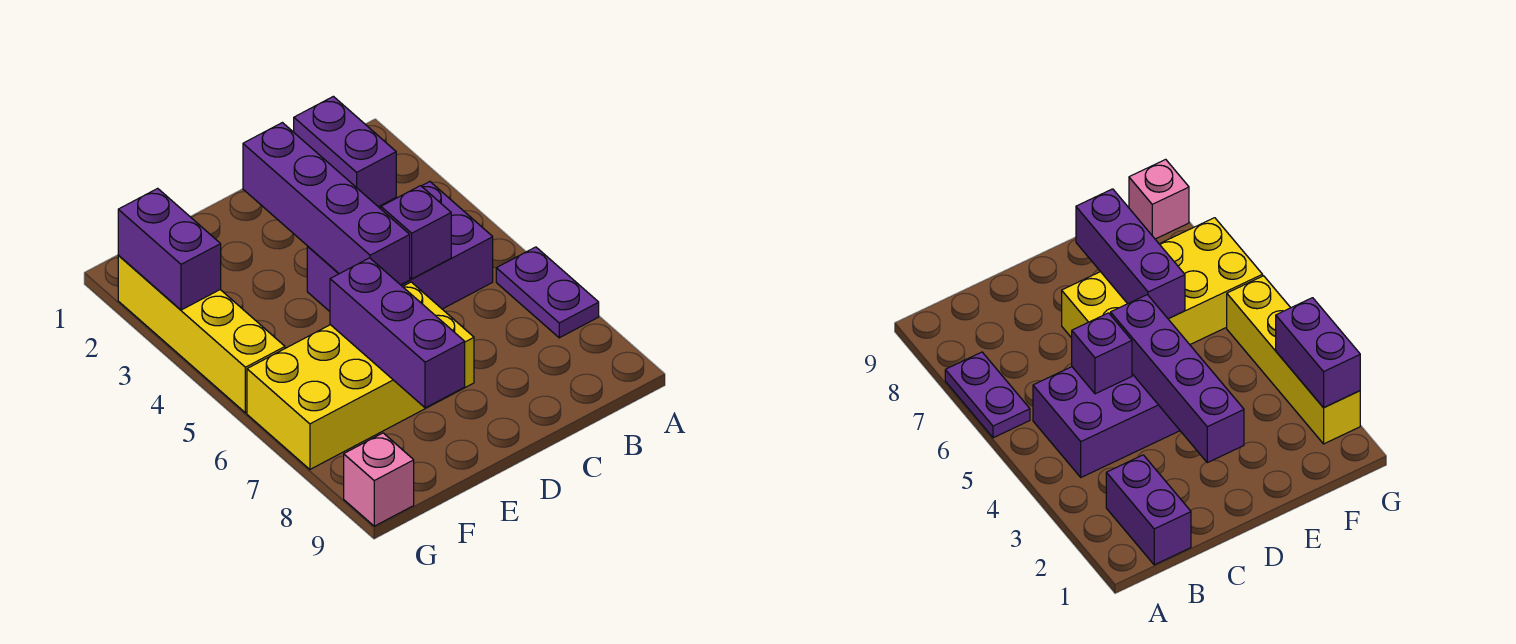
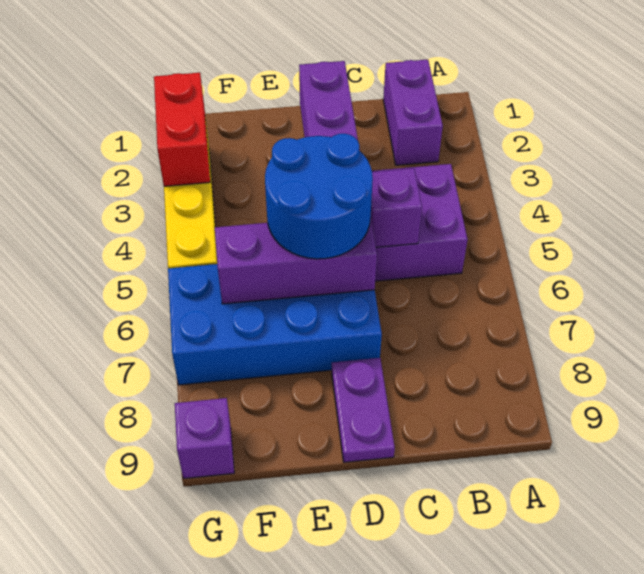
purple plate A6:A7 level 1 -> purple plate D8:D9 level 1
none -> blue round brick D5:E6 level 3
yellow brick D6:G7 level 1 -> blue brick D6:G7 level 1
purple brick E6:E8 level 2 -> purple brick D6:F6 level 2
purple brick G2:G3 level 2 -> red brick G2:G3 level 2
pink brick G9 level 1 -> purple brick G9 level 1

